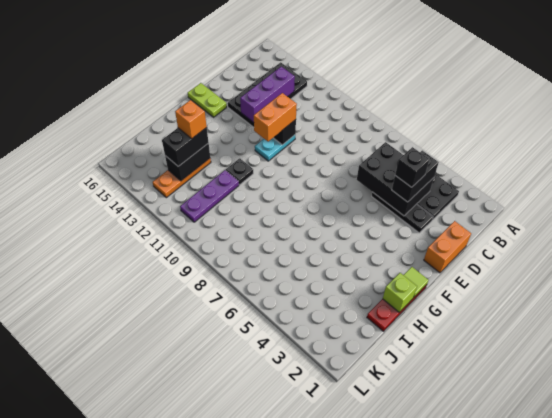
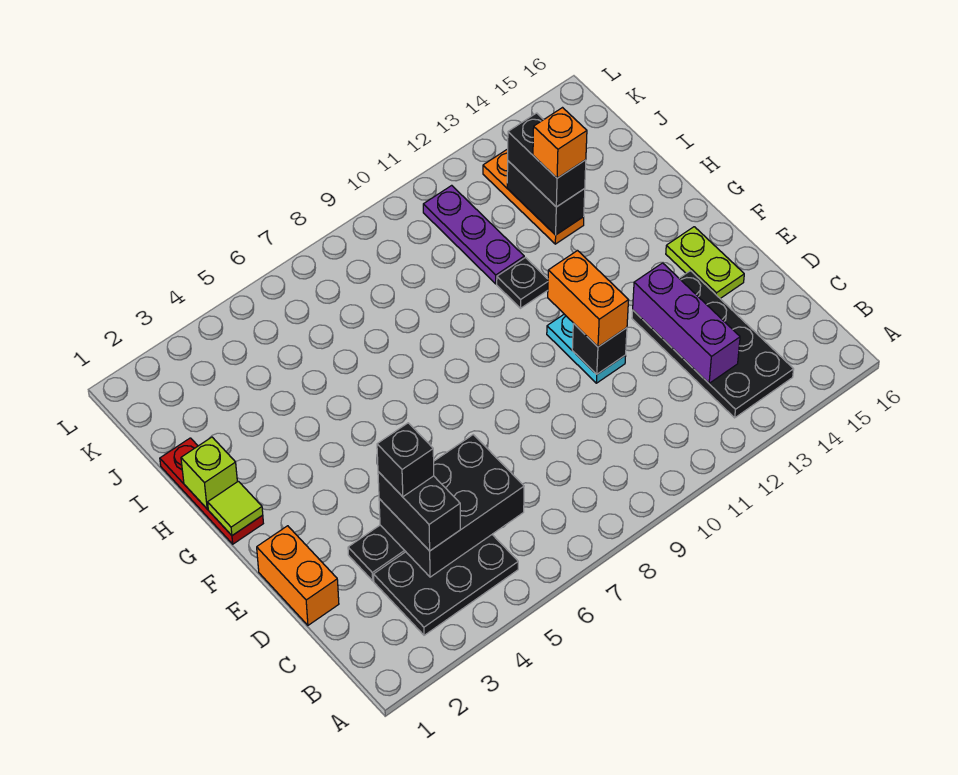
lime plate F15:F16 level 1 -> lime plate E15:F15 level 1

